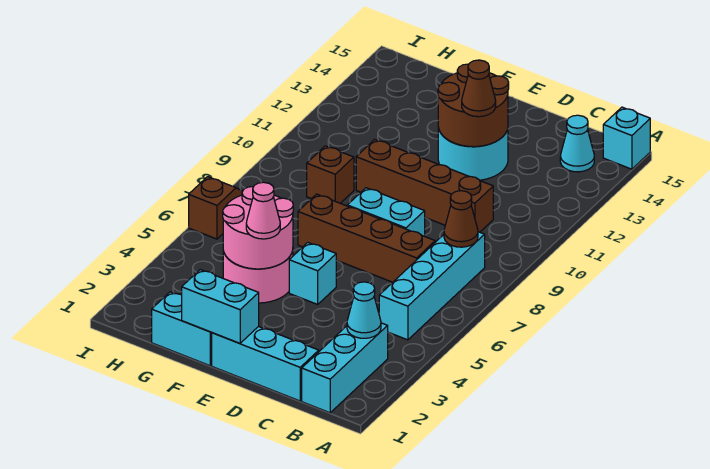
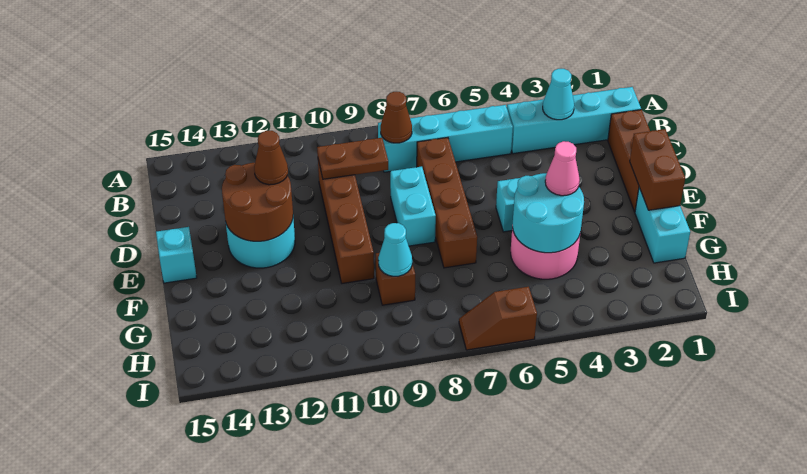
cyan brick A15 level 1 -> cyan brick E15 level 1
cyan brick B1:B3 level 1 -> cyan brick B1:B4 level 1
cyan cone B14 level 1 -> cyan cone G9 level 2
cyan brick C1:E1 level 1 -> brown brick C1:E1 level 1
none -> brown plate C9:C10 level 2
cyan brick E1:F1 level 2 -> brown brick E1:F1 level 2
pink round brick F4:G5 level 2 -> cyan round brick F4:G5 level 2

